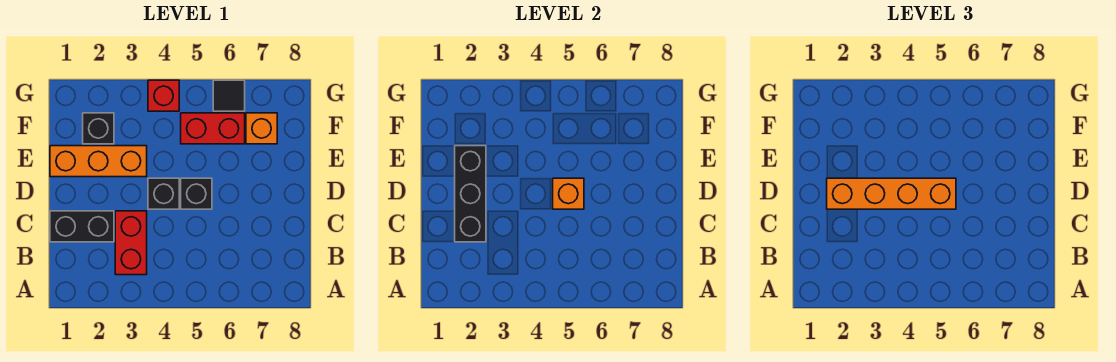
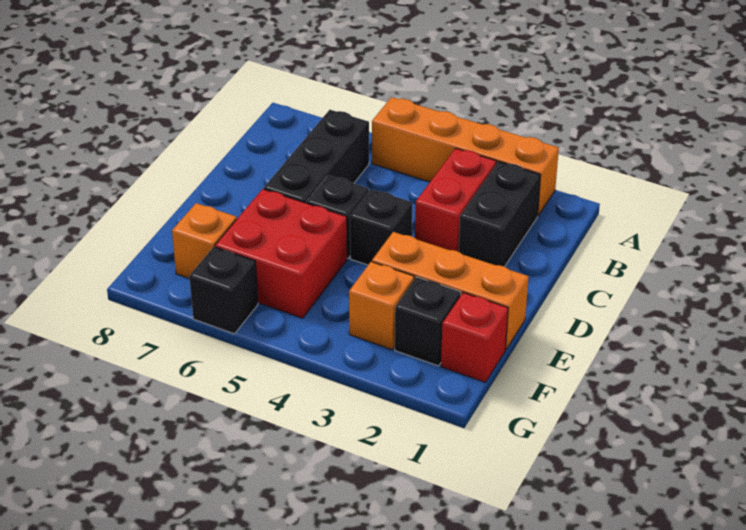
black brick C1:C2 level 1 -> black brick B2:C2 level 1
black brick C2:E2 level 2 -> black brick B6:D6 level 1
orange brick D2:D5 level 3 -> orange brick A2:A5 level 1
orange brick D5 level 2 -> orange brick F3 level 1
red brick F5:F6 level 1 -> red brick E5:F6 level 1
red brick G4 level 1 -> red brick F1 level 1
black tile G6 level 1 -> black brick G6 level 1

